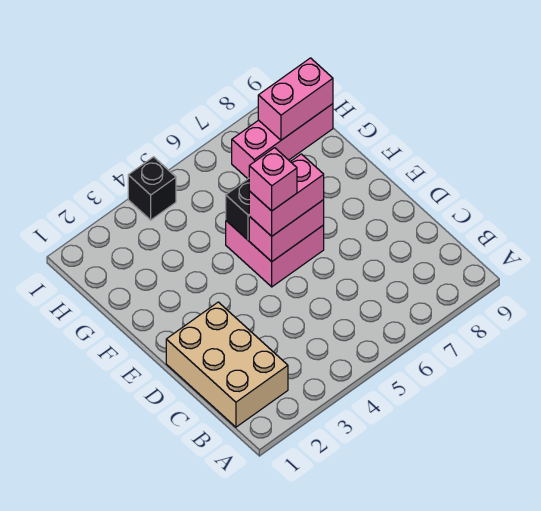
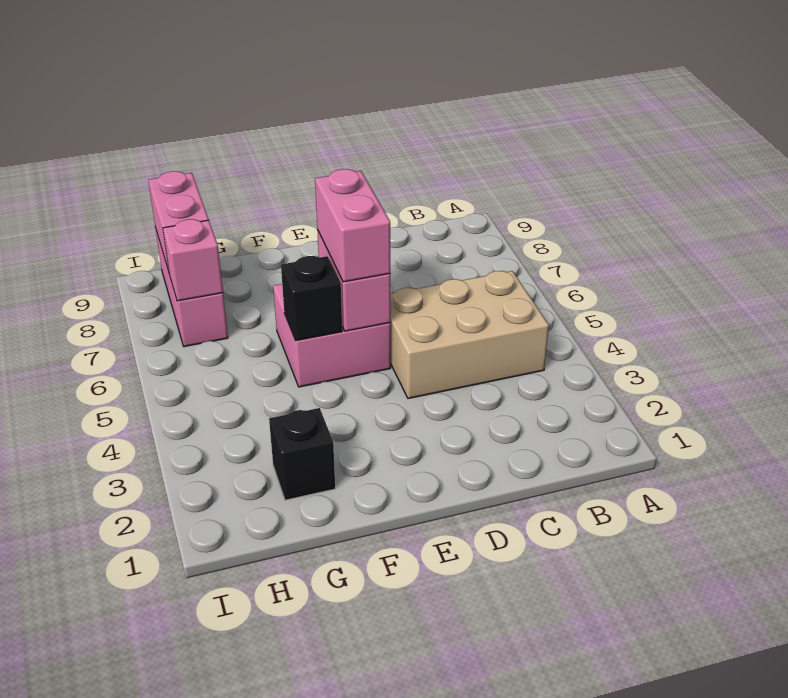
tan brick B1:D2 level 1 -> tan brick B4:D5 level 1
pink brick E5 level 4 -> pink brick H7 level 2
black brick I4 level 1 -> black brick G2 level 1

